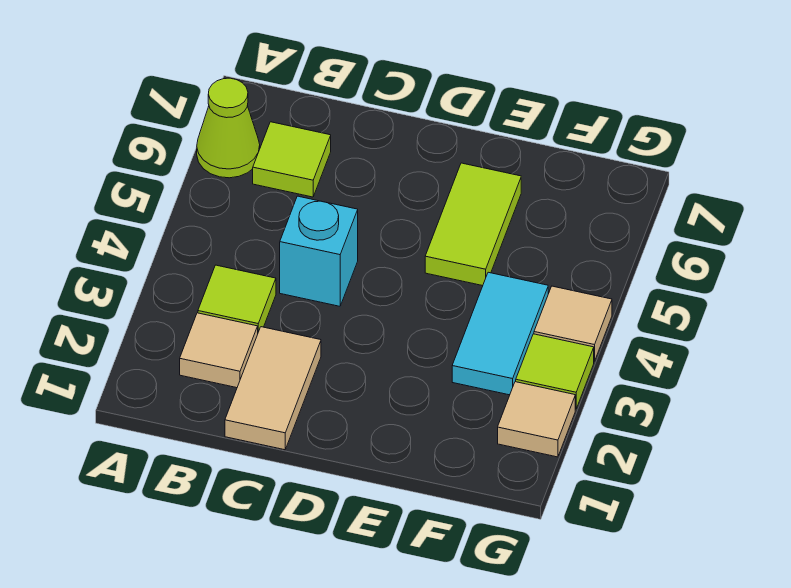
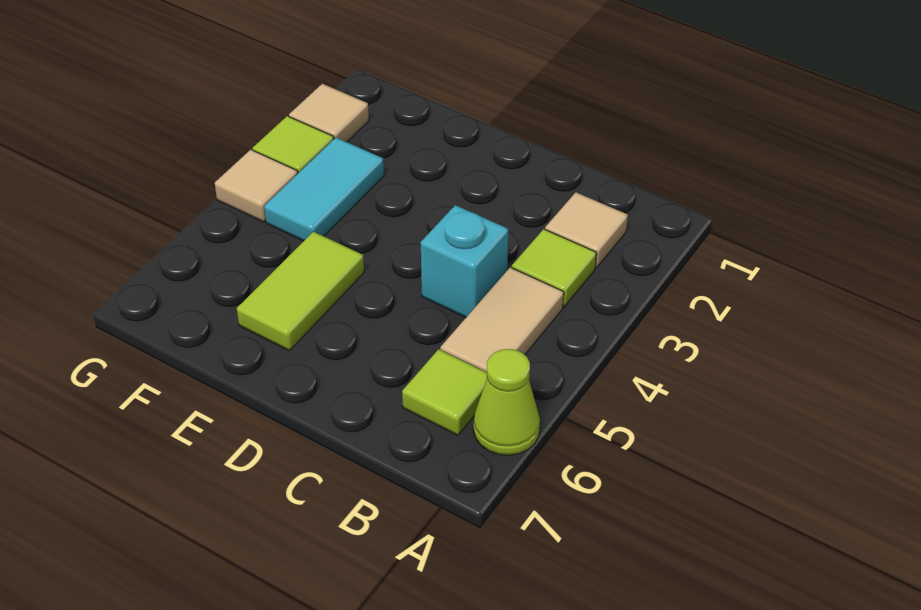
tan tile C1:C2 level 1 -> tan tile B4:B5 level 1

